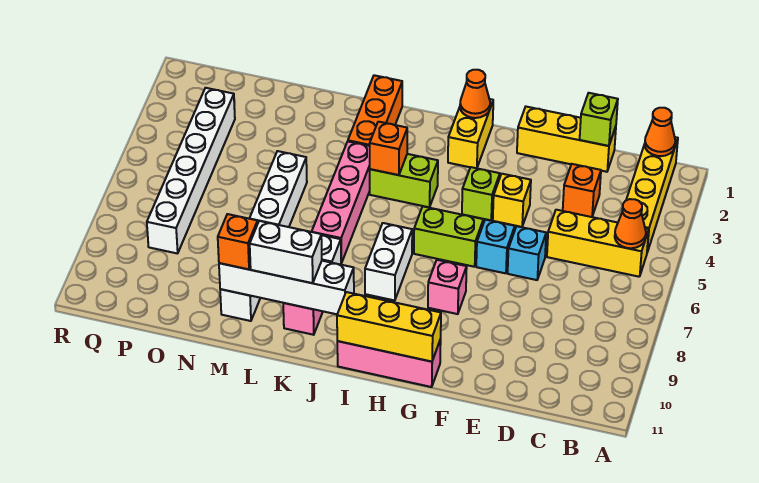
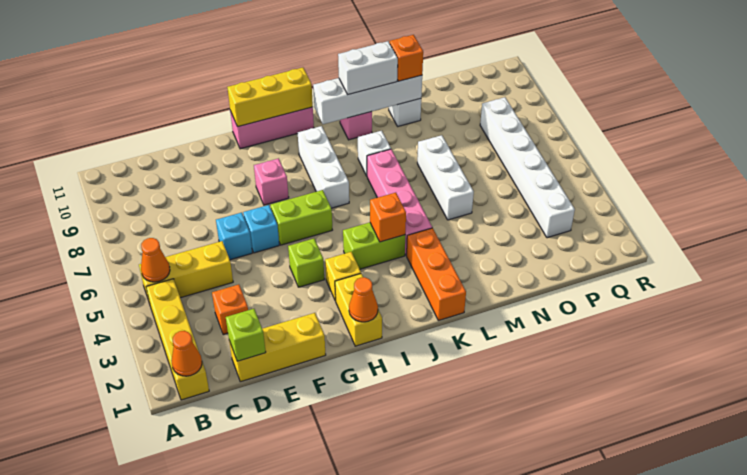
yellow brick F4 level 1 -> yellow brick H3 level 1
white brick I7:I8 level 1 -> white brick I7:I9 level 1

